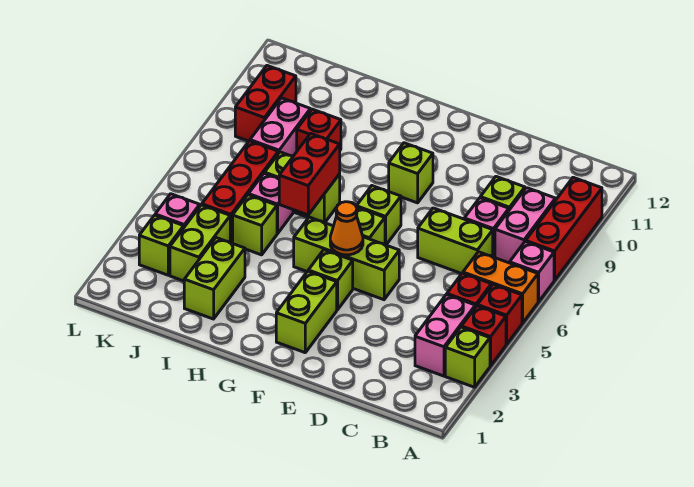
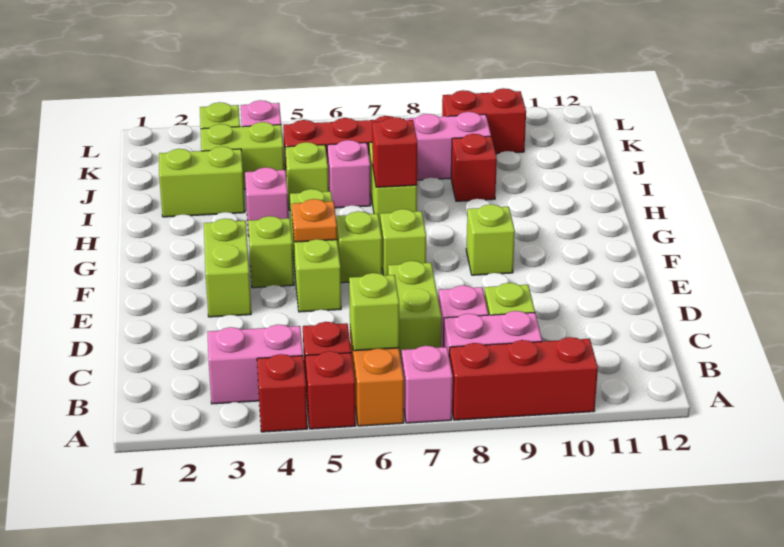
lime brick A3 level 1 -> lime brick B6 level 2
lime brick F2:F3 level 1 -> lime brick E3:F3 level 1
orange cone F5 level 2 -> orange plate F5 level 2
none -> pink brick H4 level 1
red brick H6:H7 level 2 -> red brick H7 level 2

